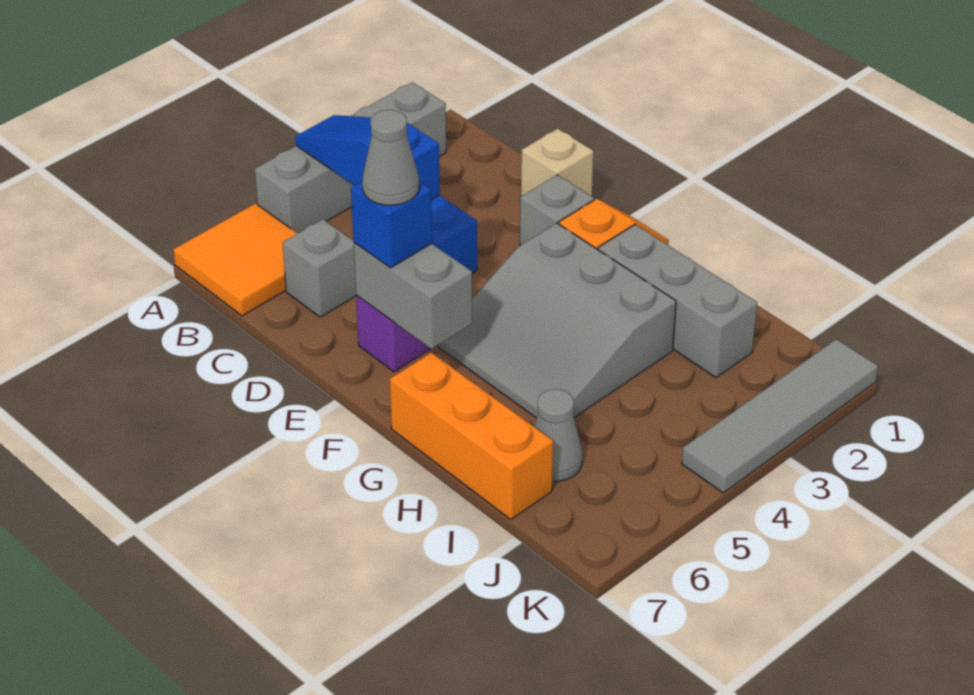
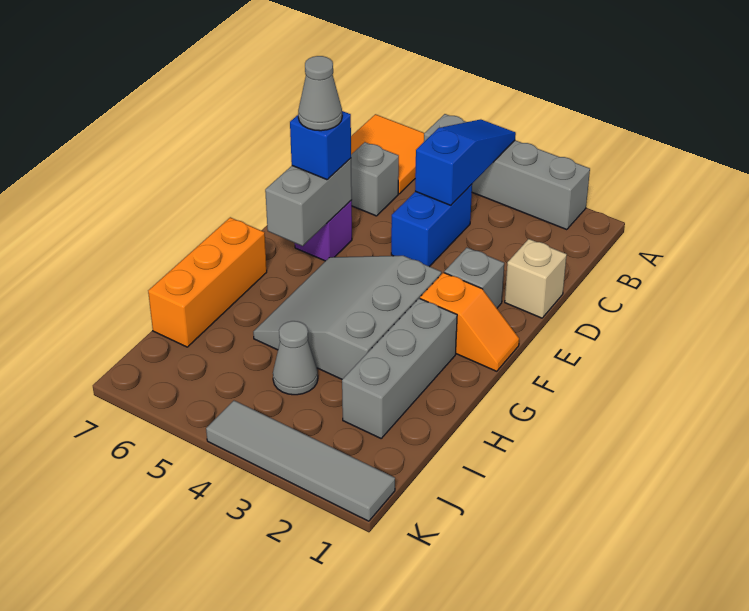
grey cone I6 level 1 -> grey cone I4 level 1

